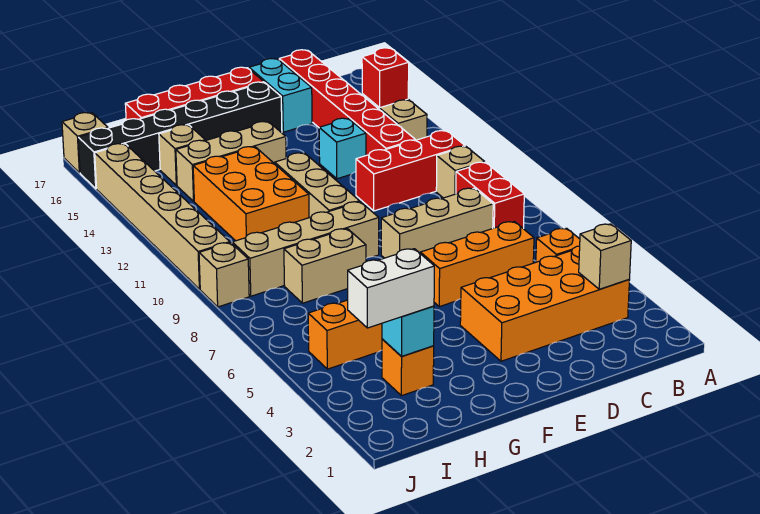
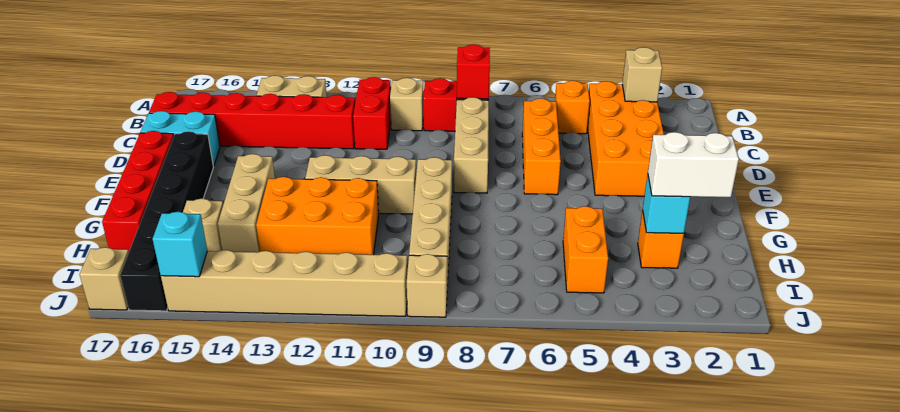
red brick B11:D11 level 1 -> red brick B11:C11 level 1
red brick B14 level 2 -> red brick B8 level 2
cyan brick D13 level 1 -> cyan brick J15 level 2
tan brick G8:H8 level 1 -> none
white brick H3:I3 level 3 -> white brick H2:H3 level 3

